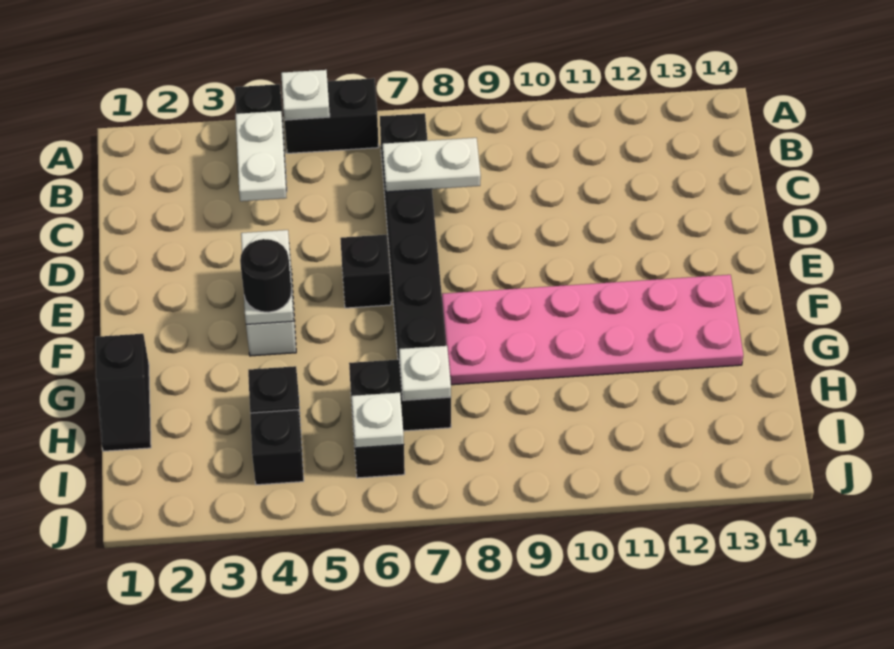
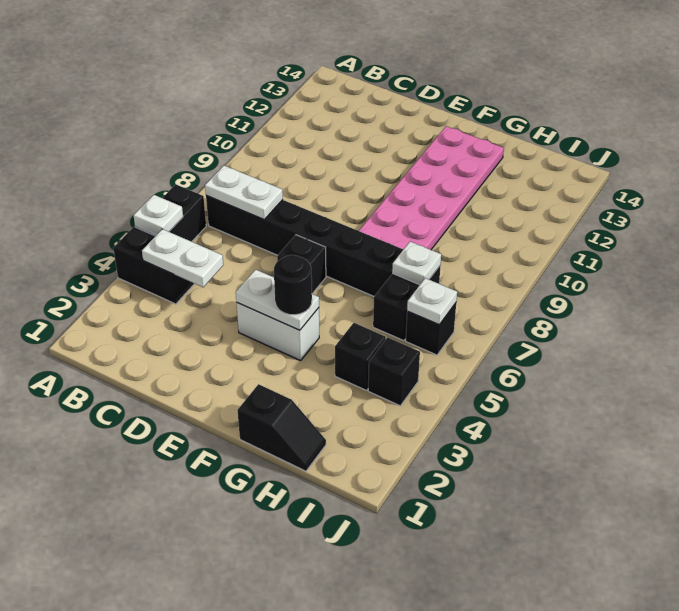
white plate C7:C8 level 2 -> white plate B7:C7 level 2

